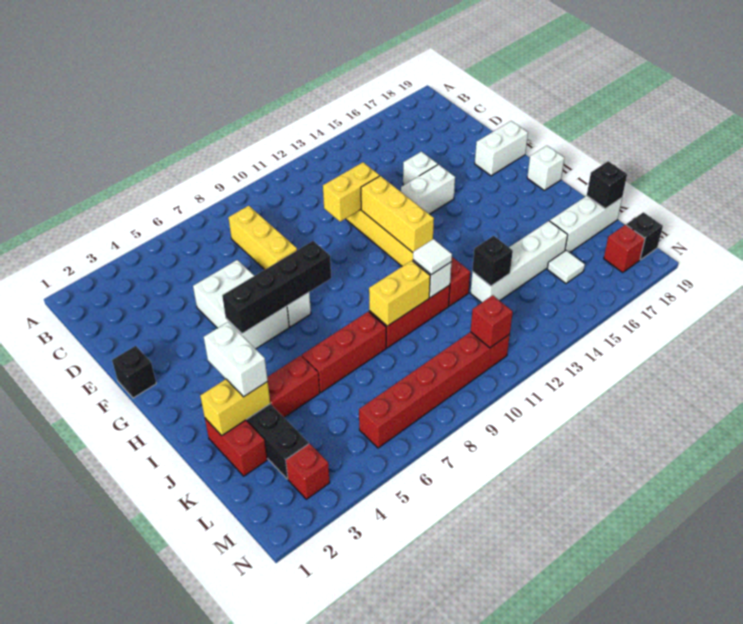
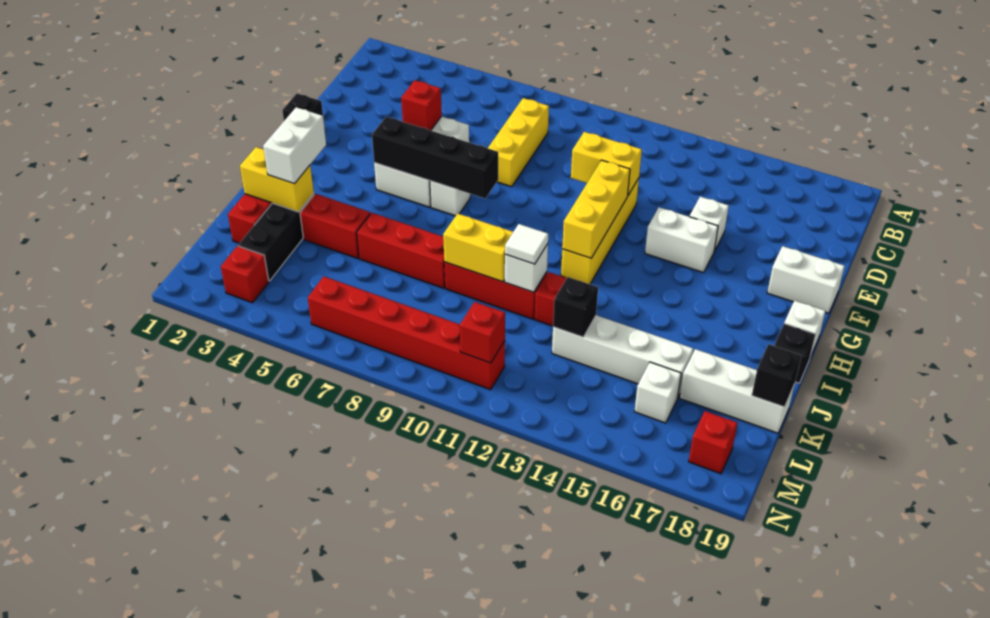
none -> red brick E5 level 2
white tile L16 level 1 -> white brick L16 level 1
black brick M19 level 1 -> black brick I19 level 1

